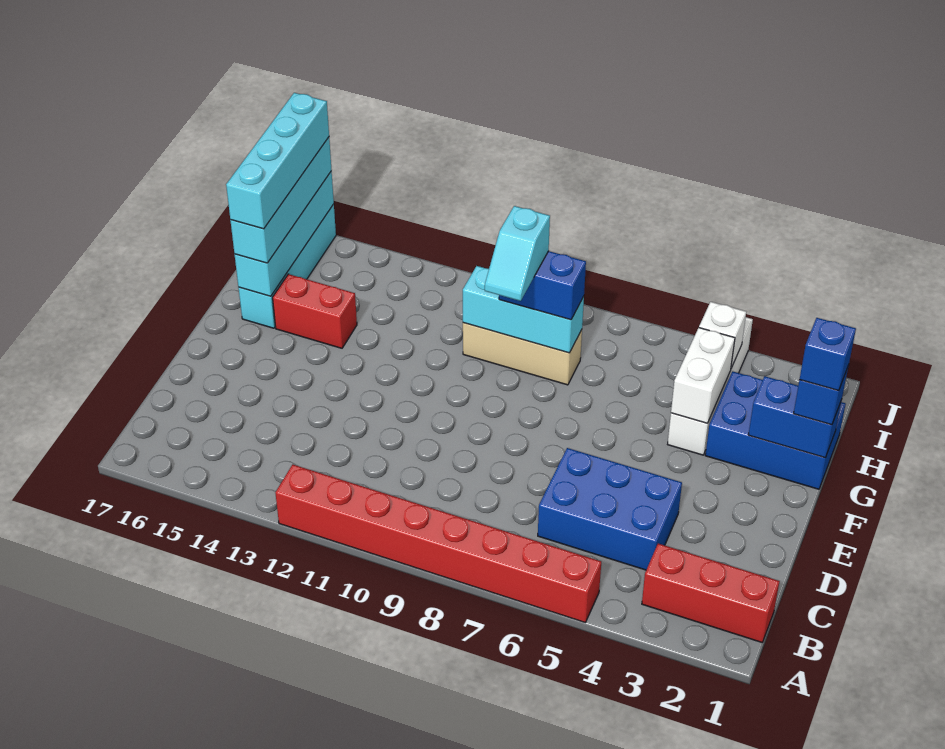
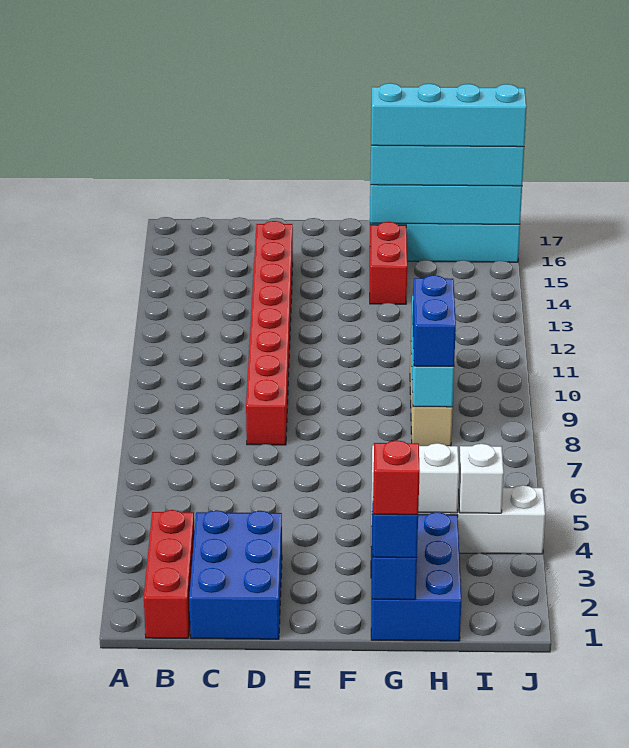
red brick A5:A12 level 1 -> red brick D8:D15 level 1
blue brick C4:D6 level 1 -> blue brick C1:D3 level 1
blue brick G1 level 4 -> red brick G1 level 4
cyan slope G9:H9 level 4 top H -> none

